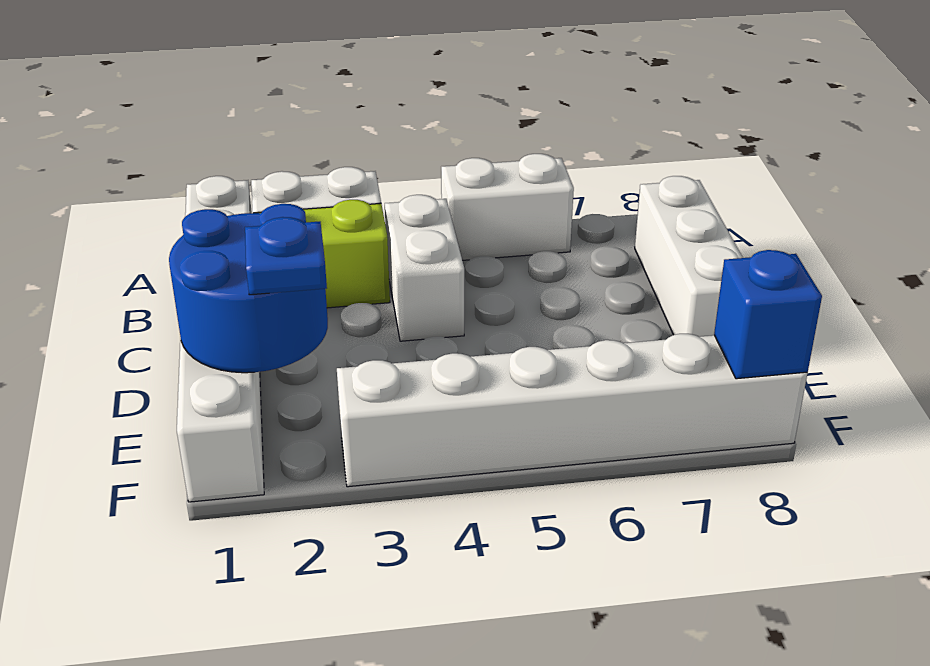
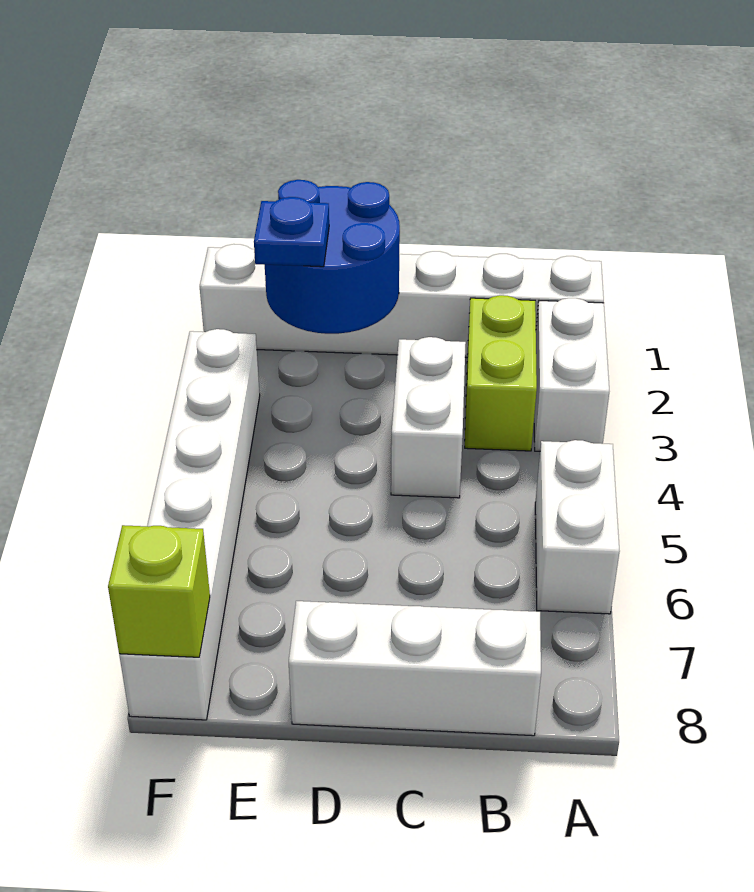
white brick B4:C4 level 1 -> white brick C3:C4 level 1
blue brick F8 level 2 -> lime brick F8 level 2

